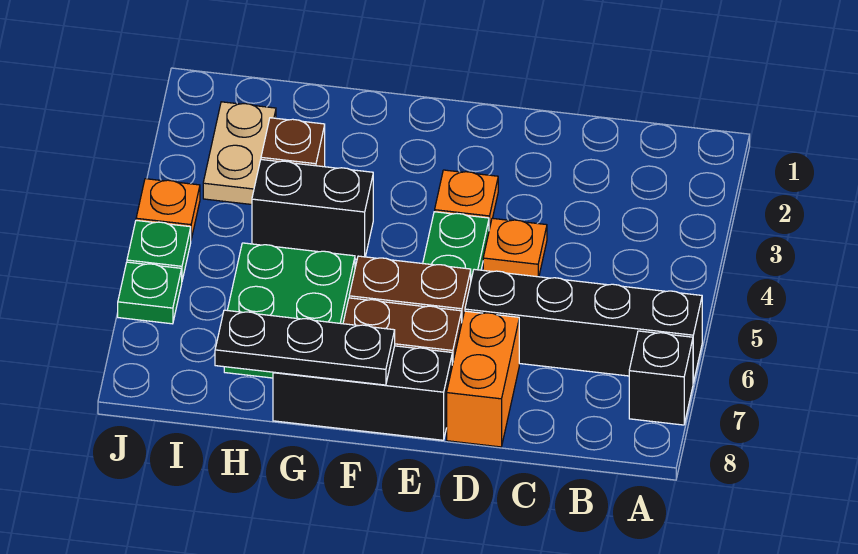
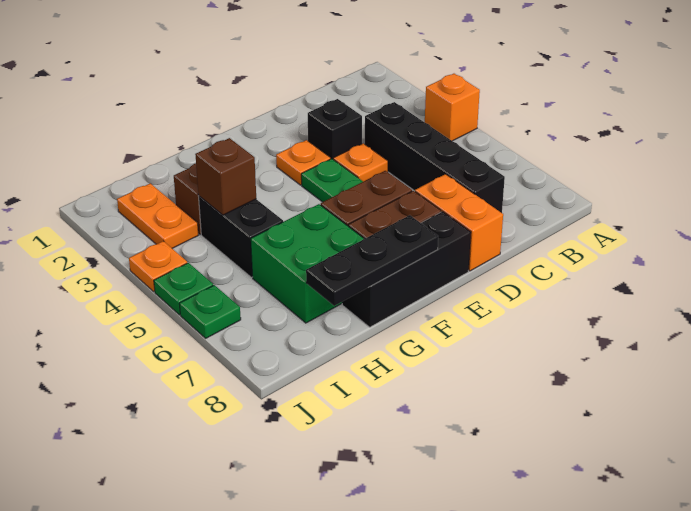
none -> orange brick A4 level 1
black brick A6:D6 level 1 -> black brick C4:C7 level 1
black brick A7 level 1 -> black brick D3 level 1
black brick G4:H4 level 1 -> black brick H4:H5 level 1
none -> brown brick H4 level 2
tan plate I2:I3 level 1 -> orange plate I2:I3 level 1

